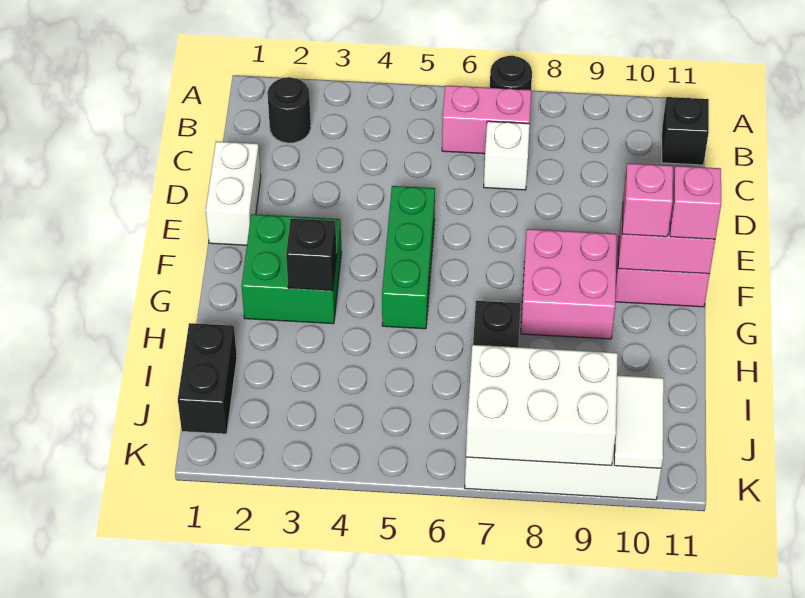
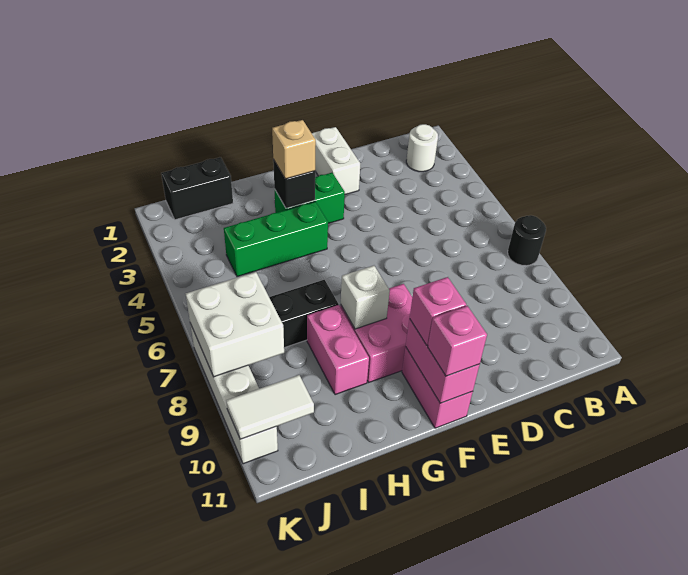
black round brick B2 level 1 -> white round brick B2 level 1
pink brick B6:B7 level 1 -> pink brick H8:H9 level 1
black brick B11 level 1 -> none
white brick C7 level 1 -> white brick G8 level 2
white brick D1:E1 level 1 -> white brick E1:E2 level 1
green brick E5:G5 level 1 -> green brick G4:I4 level 1
green brick F2:G3 level 1 -> green brick F3:G3 level 1
none -> tan brick G3 level 3
white brick J7:K9 level 2 -> white brick J7:K8 level 2

